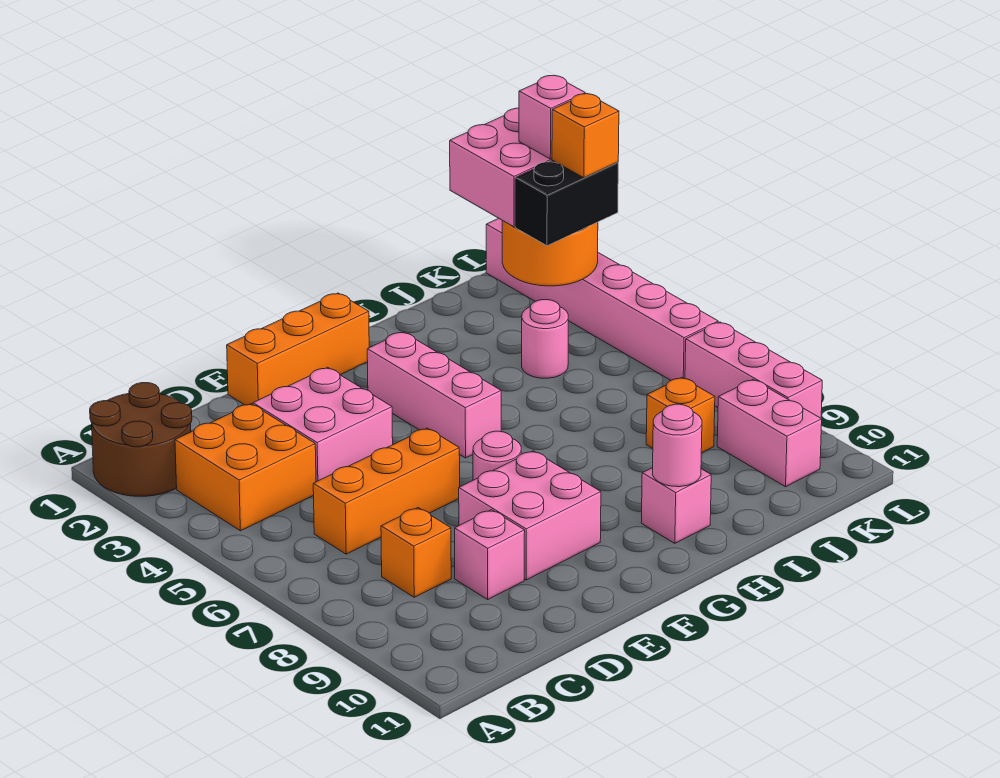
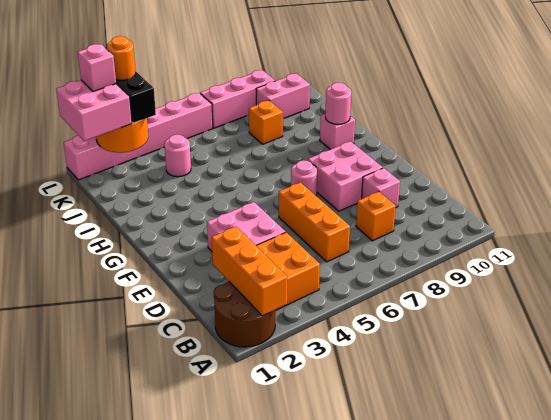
orange brick E1:G1 level 1 -> orange brick A2:C2 level 2
pink brick G3:G5 level 1 -> none
orange brick L3 level 4 -> orange round brick L3 level 4

